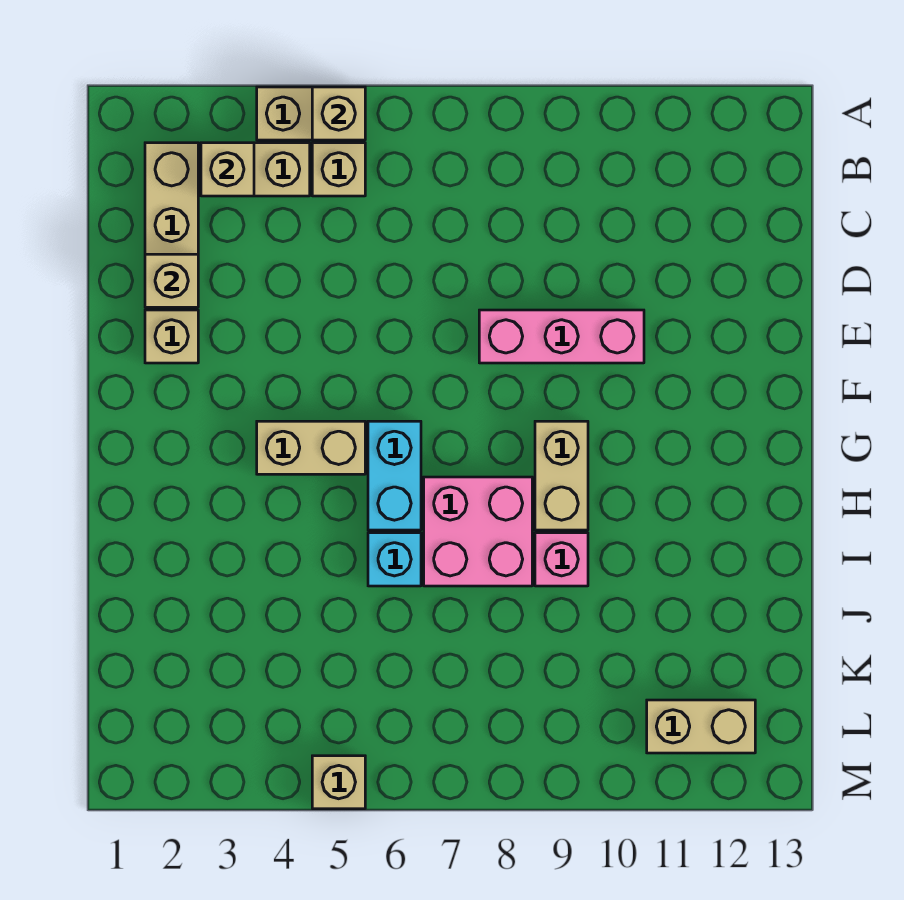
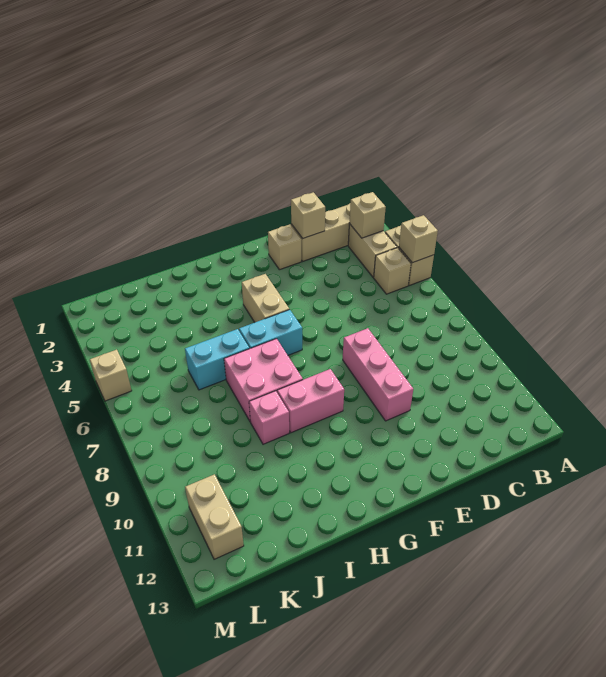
tan brick G9:H9 level 1 -> pink brick G9:H9 level 1
cyan brick I6 level 1 -> cyan brick I6:J6 level 1

